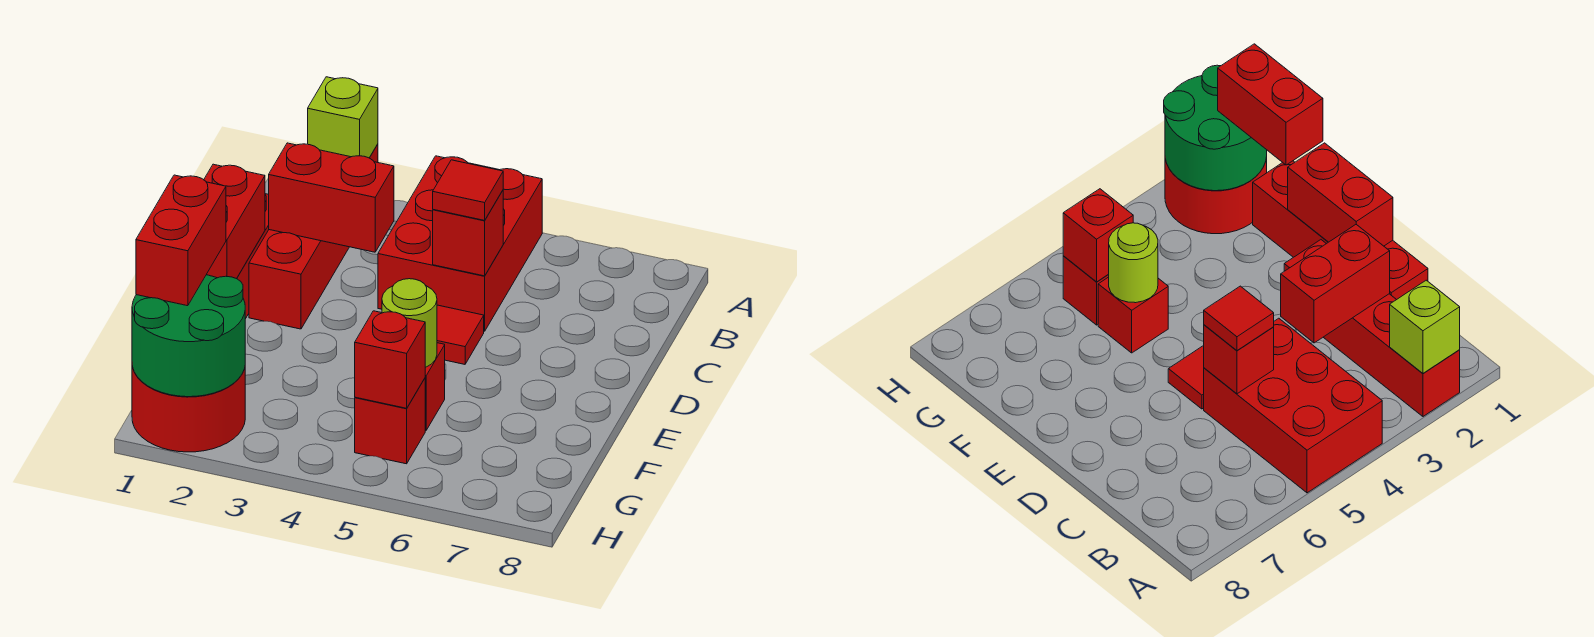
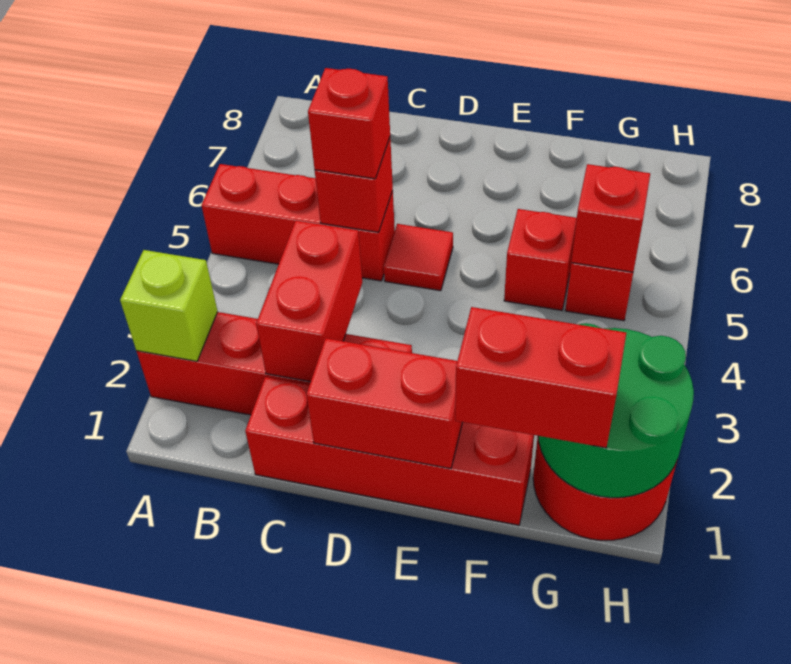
red brick A4:C5 level 1 -> red brick A5:C5 level 1
red tile C5 level 3 -> red brick C5 level 3
lime round brick F5 level 2 -> none

